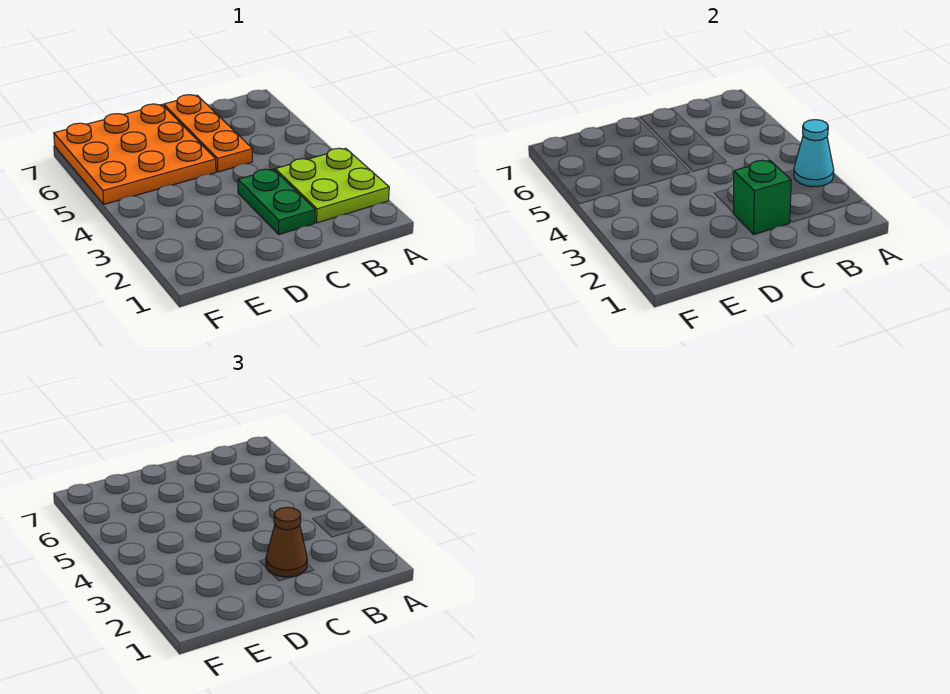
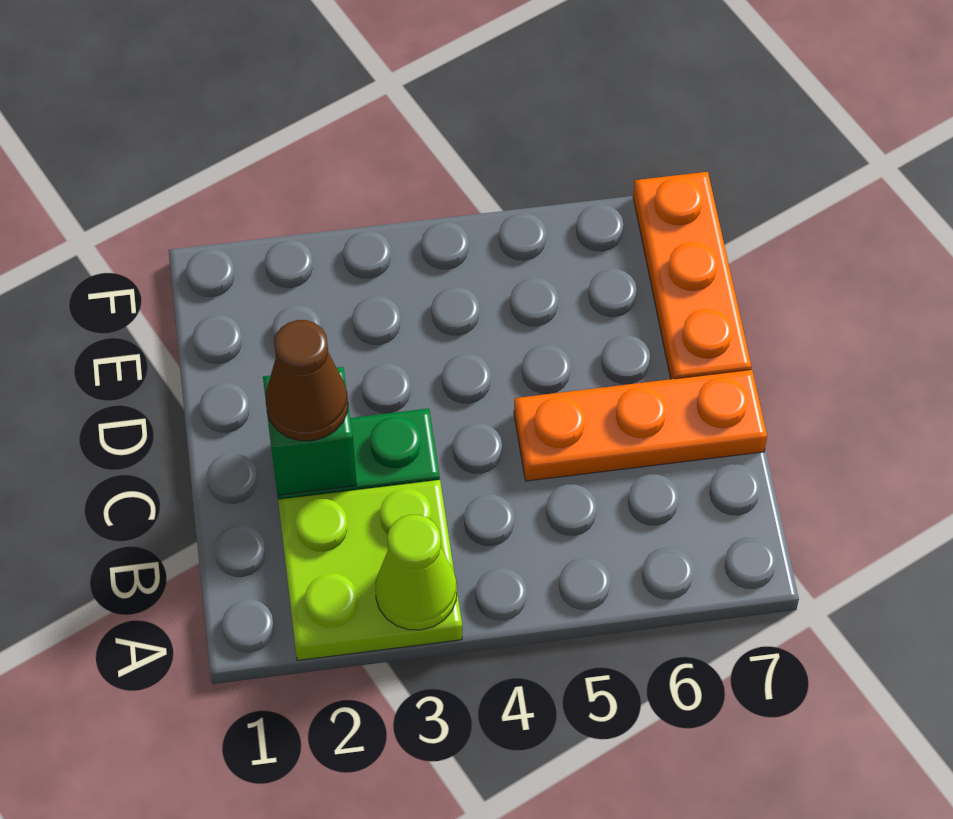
cyan cone A3 level 2 -> lime cone A3 level 2
orange plate D5:F7 level 1 -> orange plate D7:F7 level 1

